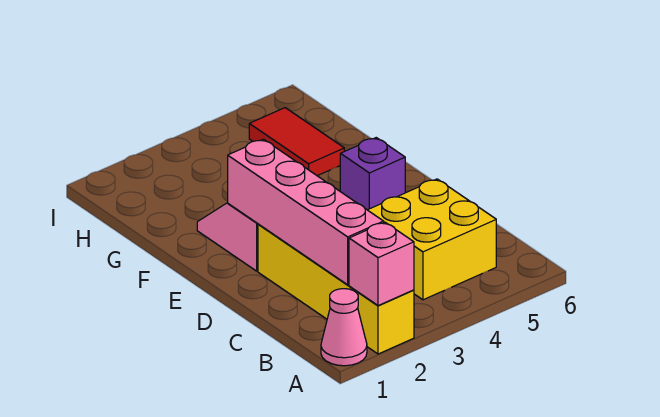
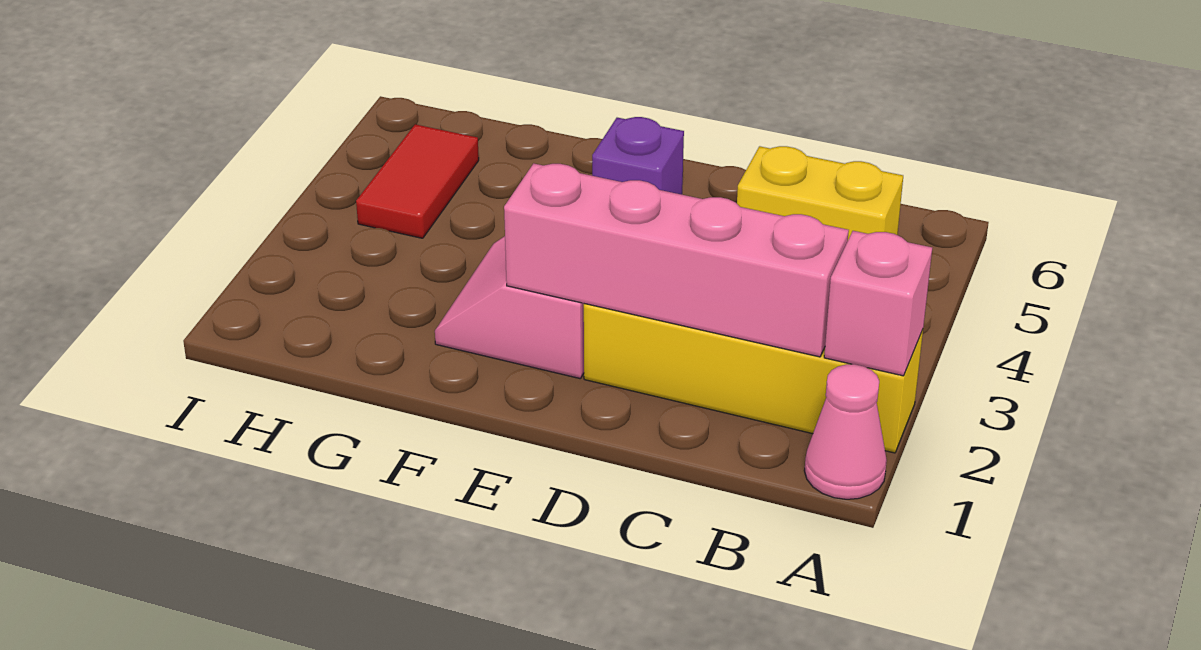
yellow brick B4:C5 level 1 -> yellow brick B5:C5 level 1
red tile G5:H5 level 1 -> red tile H4:H5 level 1

